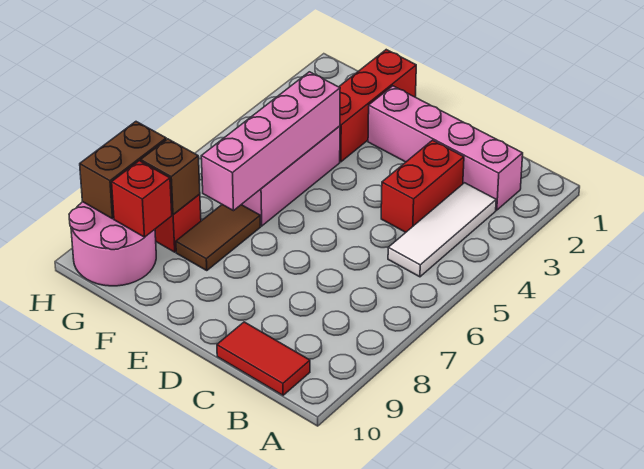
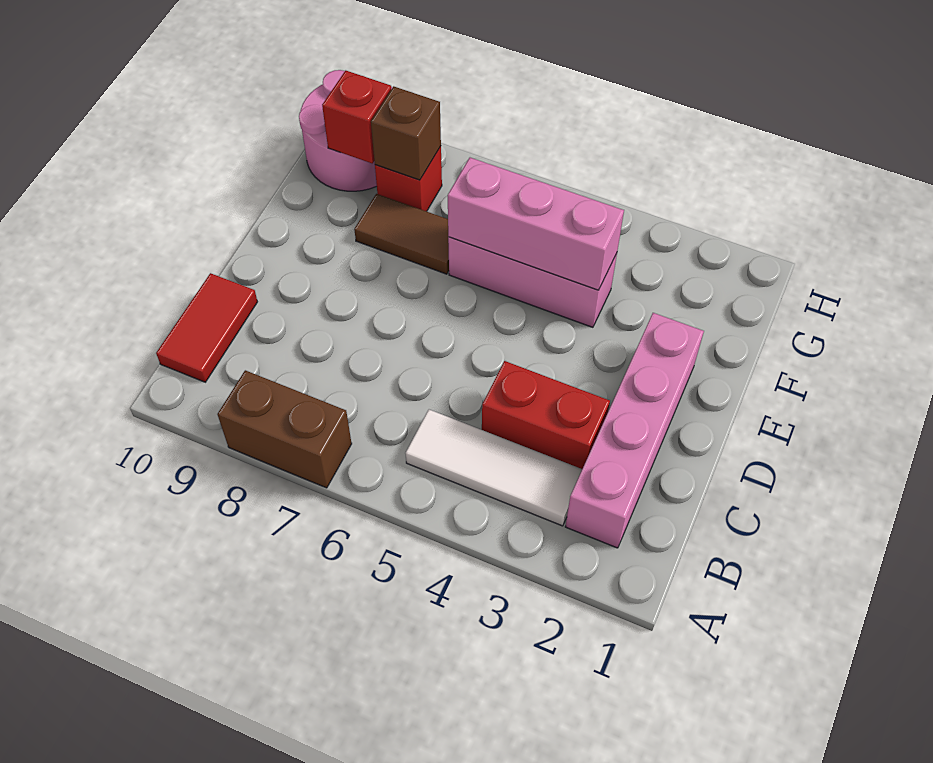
red brick F1:F3 level 1 -> none
pink brick F4:F7 level 2 -> pink brick F4:F6 level 2
brown brick H8:H9 level 2 -> brown brick A7:A8 level 1

